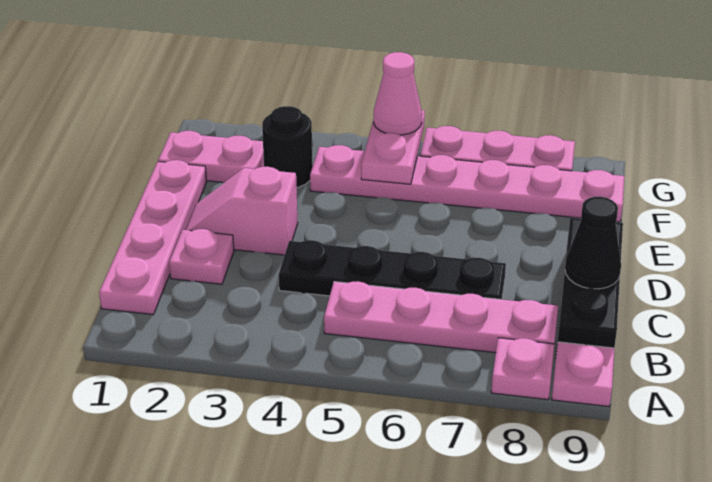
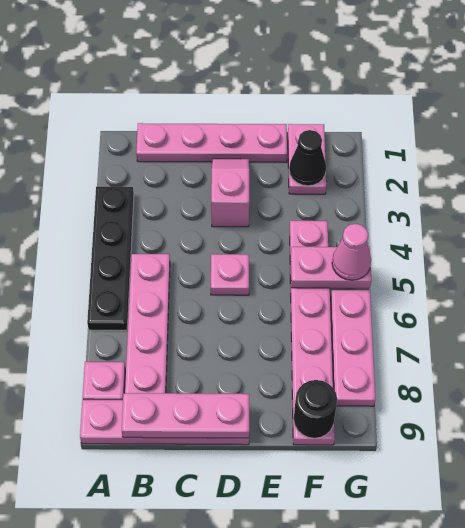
black plate B9:D9 level 2 -> pink plate B9:D9 level 2
pink plate C2 level 1 -> pink plate D5 level 1
black plate C4:C7 level 1 -> black plate A3:A6 level 1
black cone C9 level 3 -> black cone F2 level 2
black round brick F3 level 1 -> black round brick F9 level 2

